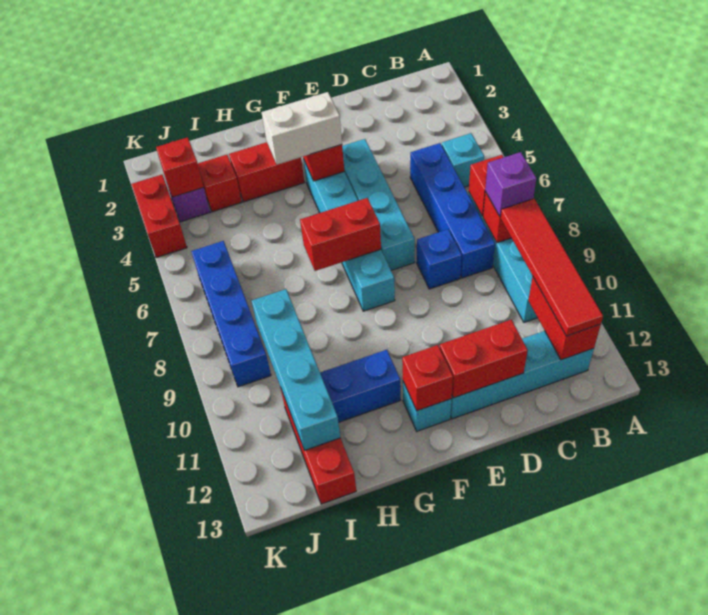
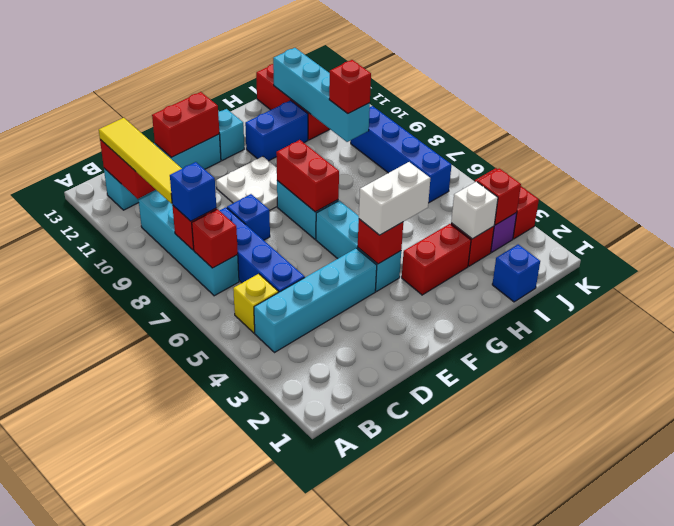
cyan brick B5 level 1 -> yellow brick B5 level 1
purple brick B8 level 3 -> blue brick B8 level 3
red tile B9:B12 level 3 -> yellow tile B9:B12 level 3
cyan brick E4:E7 level 1 -> cyan brick B4:E4 level 1
none -> white plate E9:F10 level 1
red brick F7:G7 level 2 -> red brick F7:F8 level 2
red brick F12 level 2 -> red brick I9 level 3
none -> blue brick I1 level 1
none -> white brick I3 level 2

